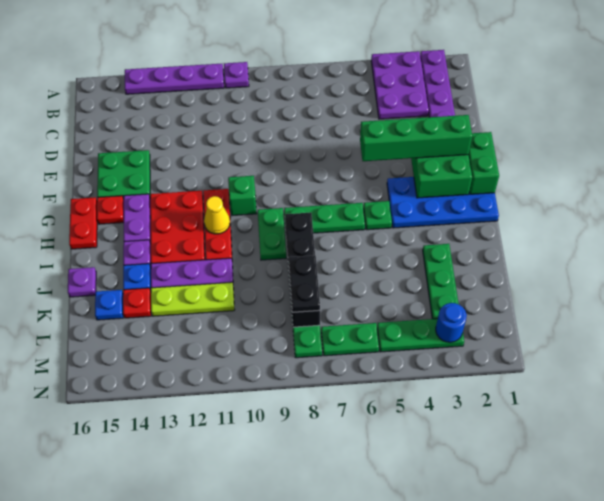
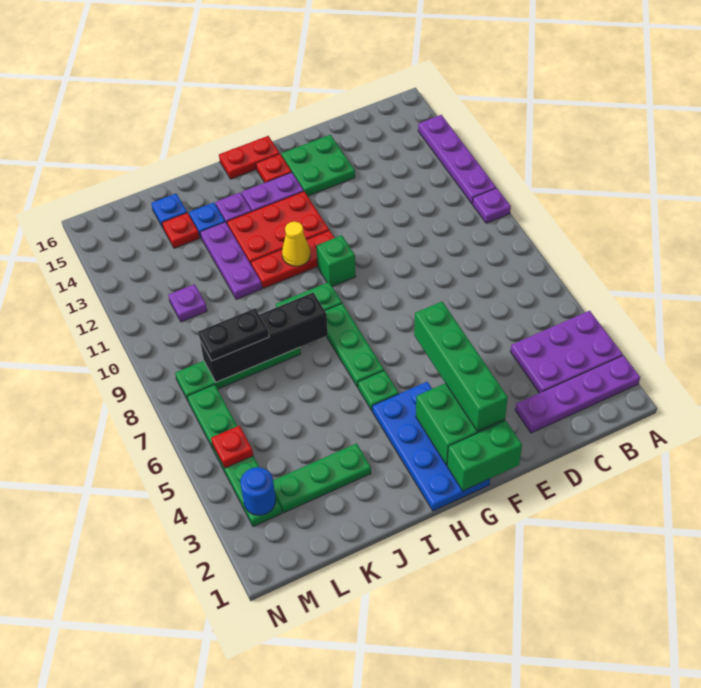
purple plate J16 level 1 -> purple plate L11 level 1
lime plate K11:K13 level 1 -> none
none -> red plate M5 level 2

